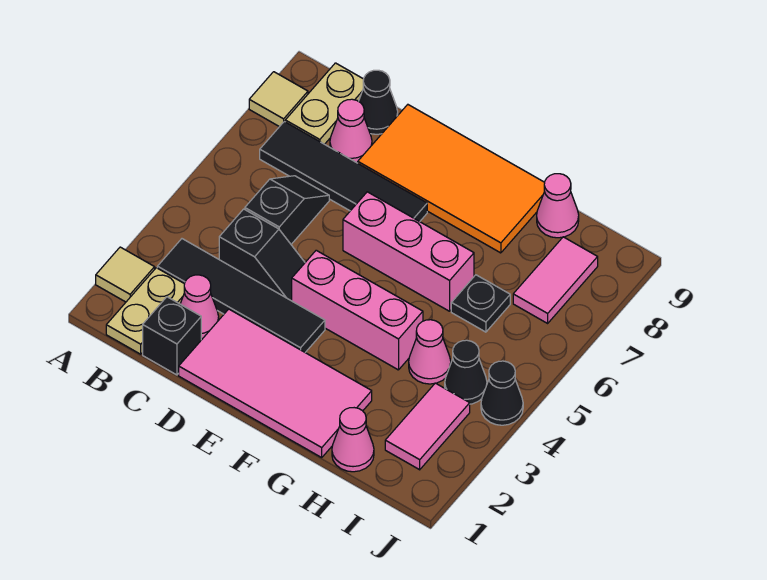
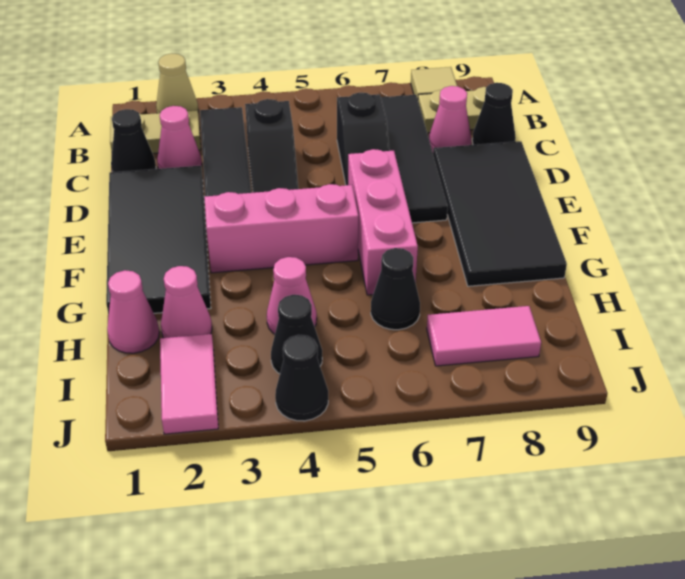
tan tile A2 level 1 -> tan cone A2 level 1
black brick C1 level 1 -> black cone C1 level 1
black slope C5:C6 level 1 top 5 -> black slope C6:D6 level 1 top C
pink tile D1:G2 level 1 -> black tile D1:G2 level 1
orange tile D8:G9 level 1 -> black tile D8:G9 level 1
pink brick E4:G4 level 1 -> pink brick F3:F5 level 1
black plate H6 level 1 -> black cone H6 level 1
pink cone H9 level 1 -> pink cone H2 level 1
pink tile I2:I3 level 1 -> pink tile I2:J2 level 1

